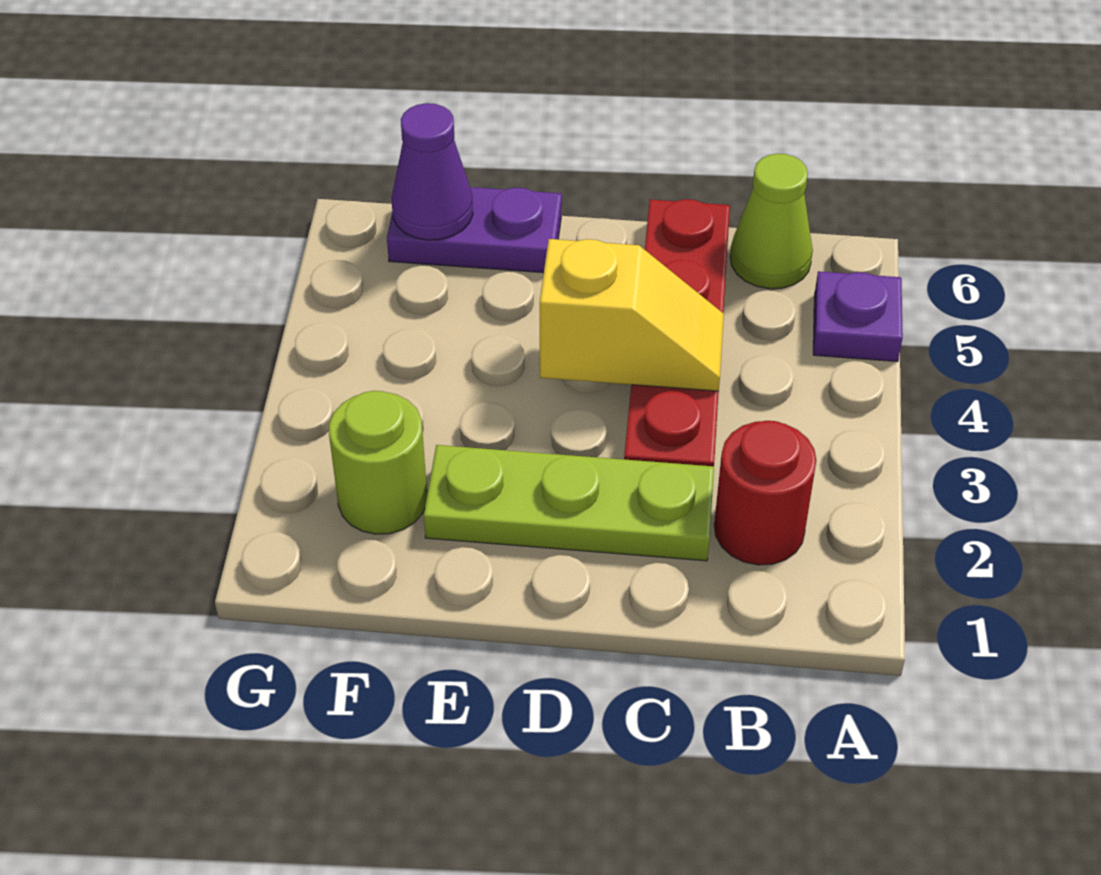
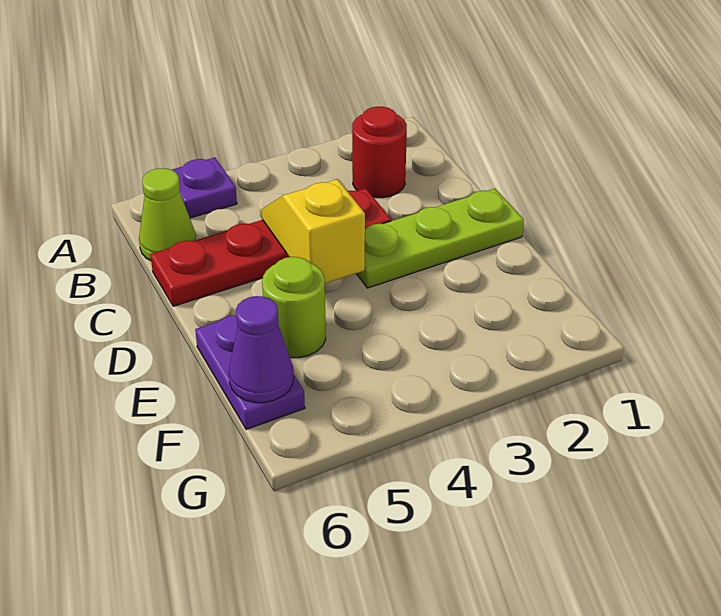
lime plate C2:E2 level 1 -> lime plate D1:D3 level 1
lime round brick F2 level 1 -> lime round brick E5 level 1

